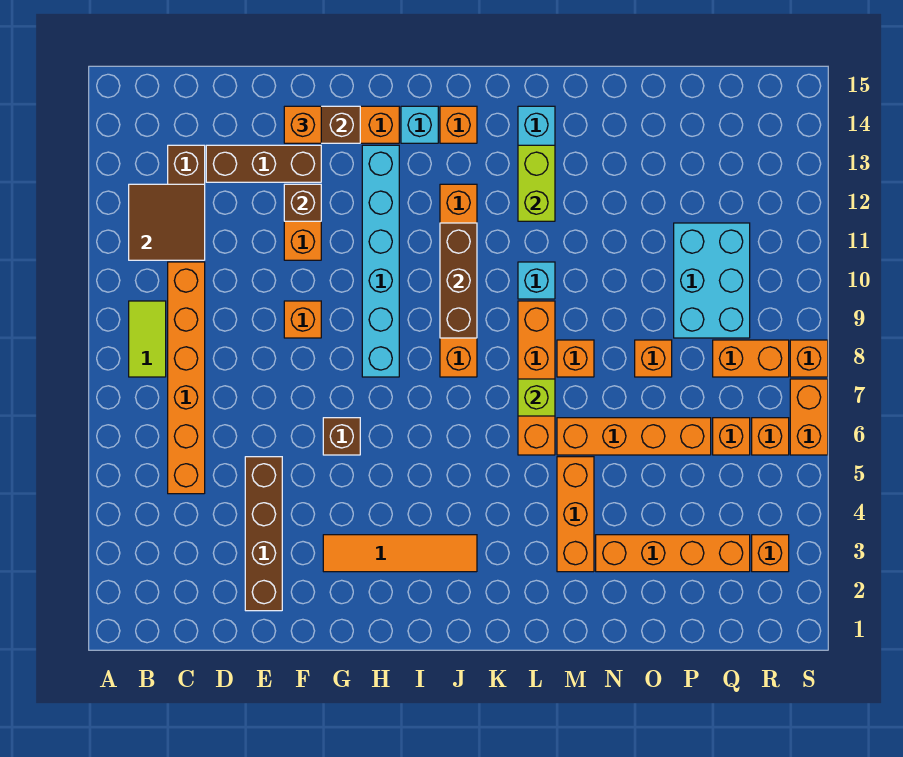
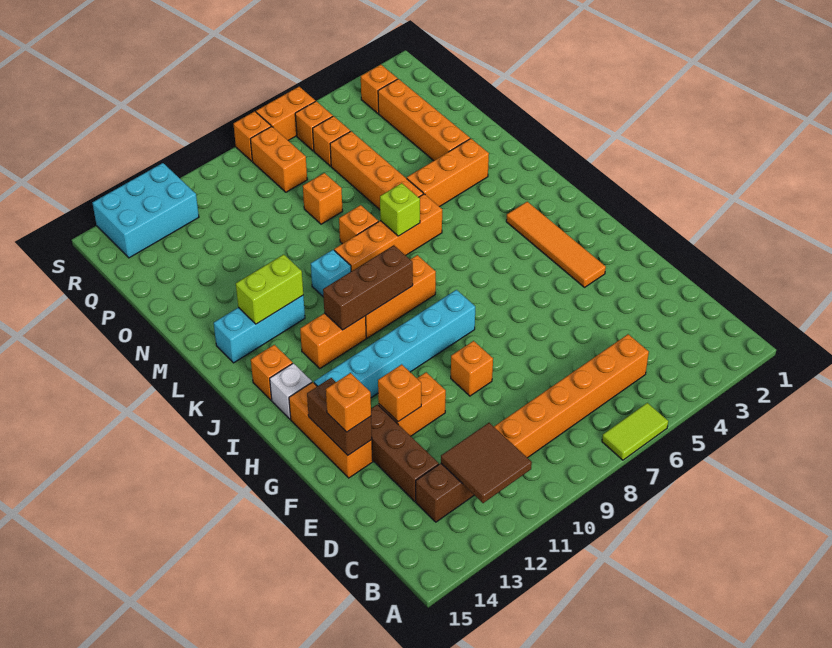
lime tile B8:B9 level 1 -> lime tile A6:A7 level 1
brown brick E2:E5 level 1 -> none
brown brick F12 level 2 -> orange brick F12 level 2
brown brick G6 level 1 -> none
cyan brick I14 level 1 -> white brick I14 level 1
cyan brick P9:Q11 level 1 -> cyan brick R12:S14 level 1

